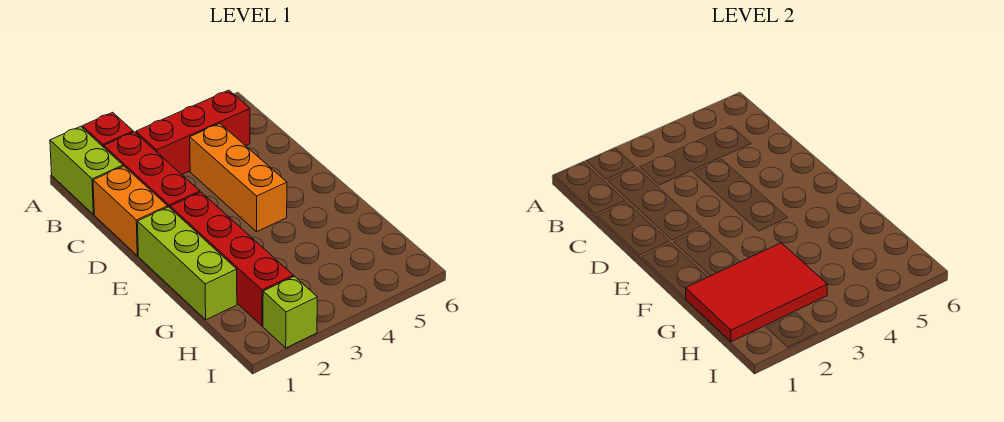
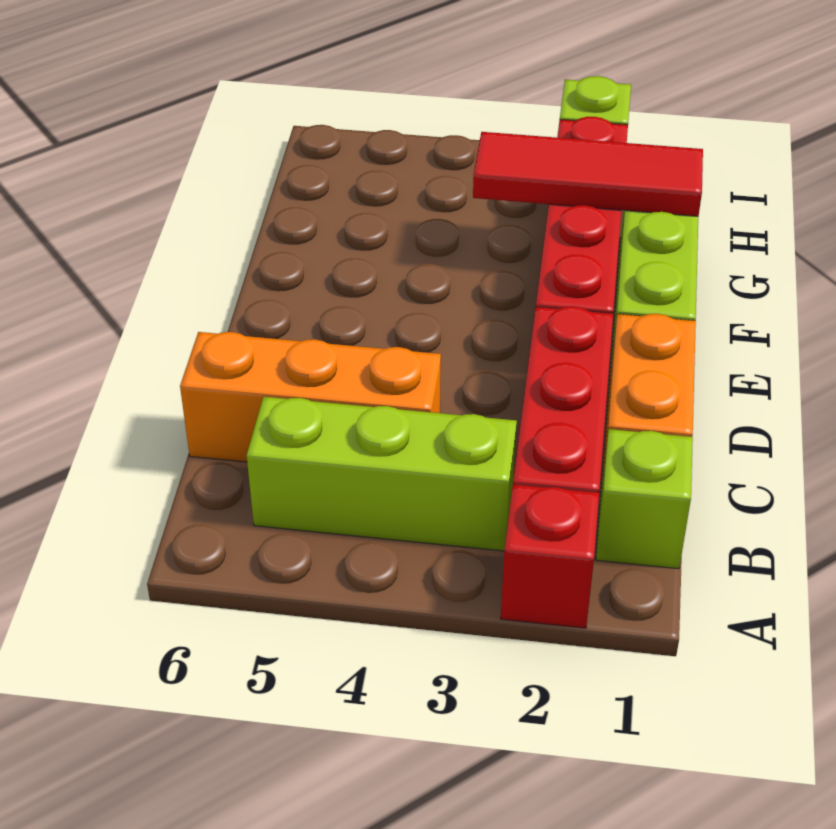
lime brick A1:B1 level 1 -> lime brick B1 level 1
red brick B3:B5 level 1 -> lime brick B3:B5 level 1
orange brick C4:E4 level 1 -> orange brick C4:C6 level 1
red tile G1:H3 level 2 -> red tile G1:G3 level 2

